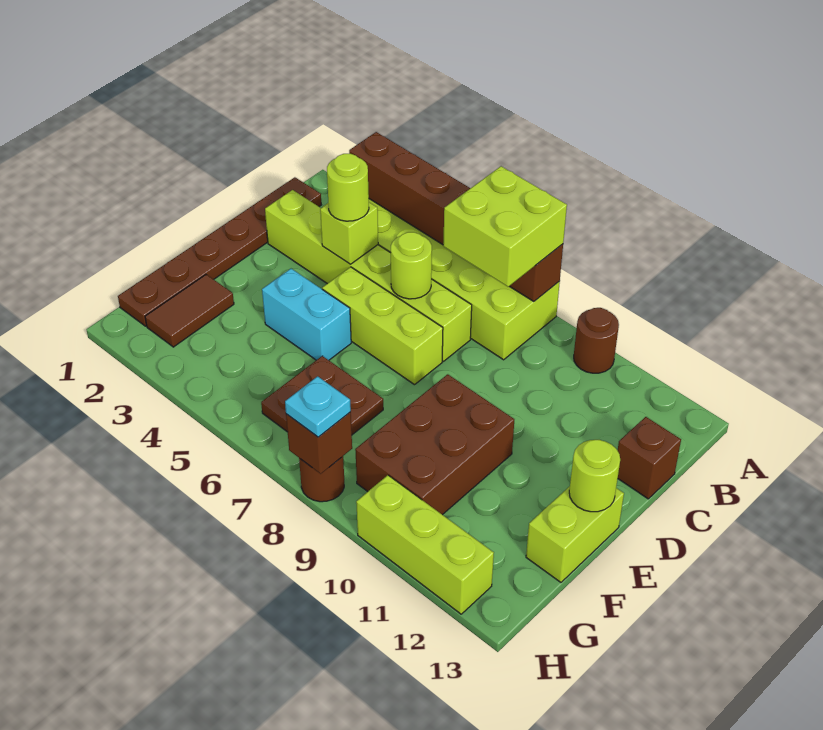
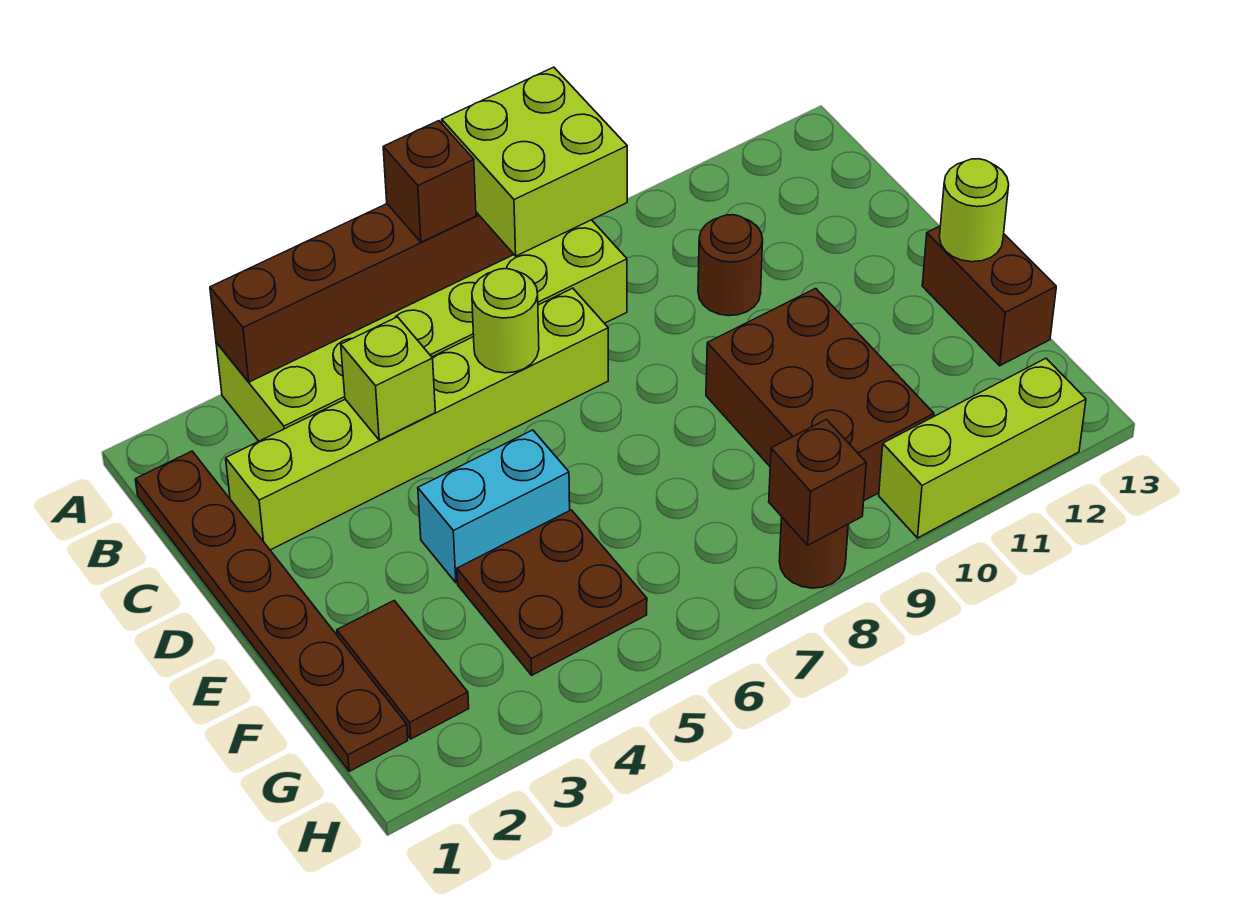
brown round brick A10 level 1 -> brown round brick C10 level 1
lime round brick C4 level 3 -> none
brown brick C13 level 1 -> brown brick A6 level 3
lime brick D5:D7 level 1 -> none
lime brick E13:F13 level 1 -> brown brick E13:F13 level 1
brown plate F6:G7 level 1 -> brown plate F4:G5 level 1
cyan plate H8 level 3 -> none

